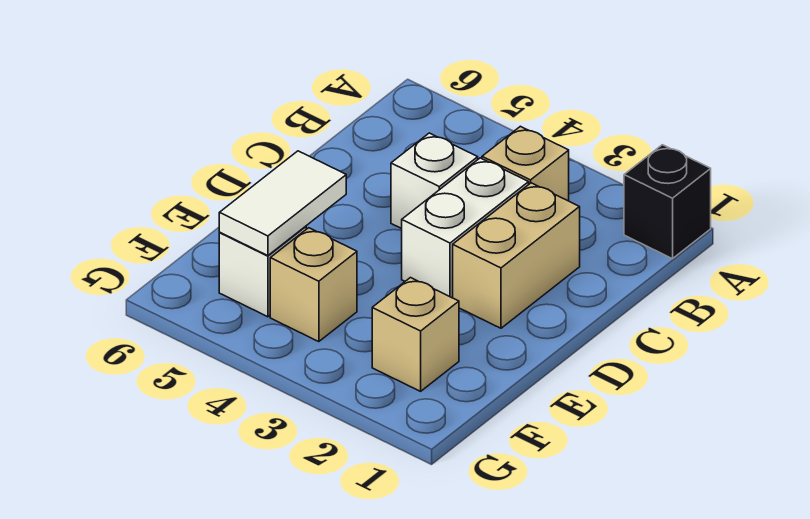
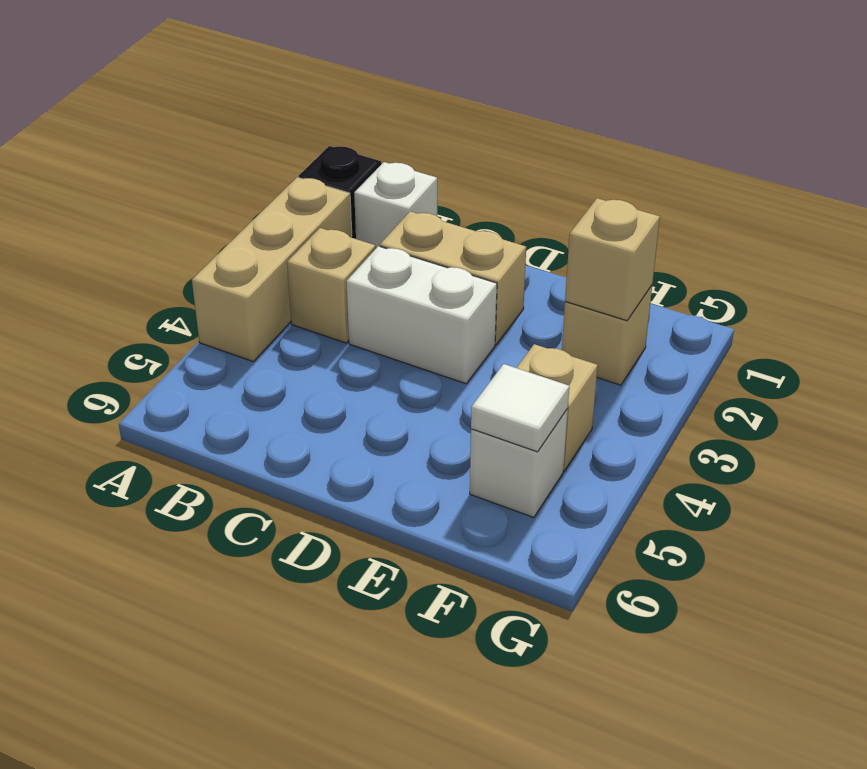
none -> tan brick A2:A4 level 1
white brick C4 level 1 -> white brick B1 level 1
white tile E5:F5 level 2 -> white tile F5 level 2
none -> tan brick F2 level 2

